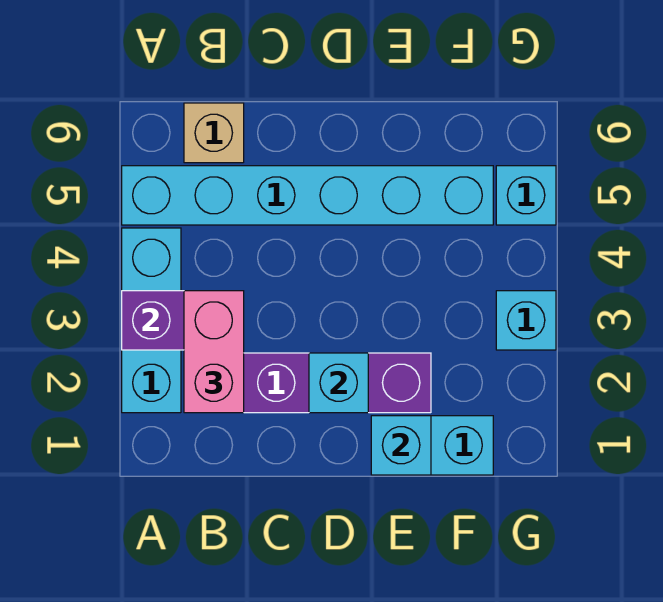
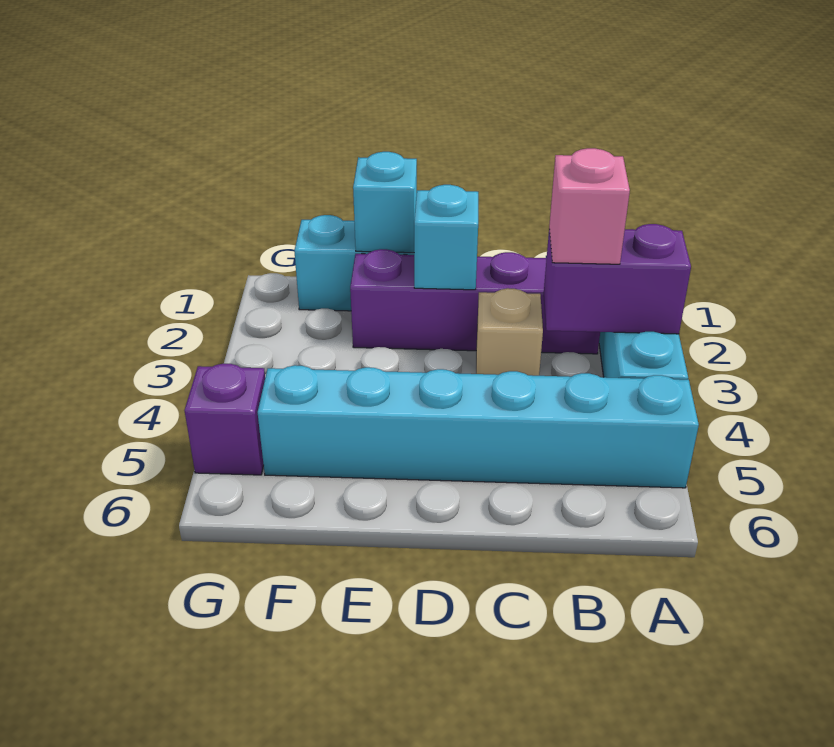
pink brick B2:B3 level 3 -> pink brick B3 level 3
tan brick B6 level 1 -> tan brick C3 level 1
cyan brick G3 level 1 -> none
cyan brick G5 level 1 -> purple brick G5 level 1

